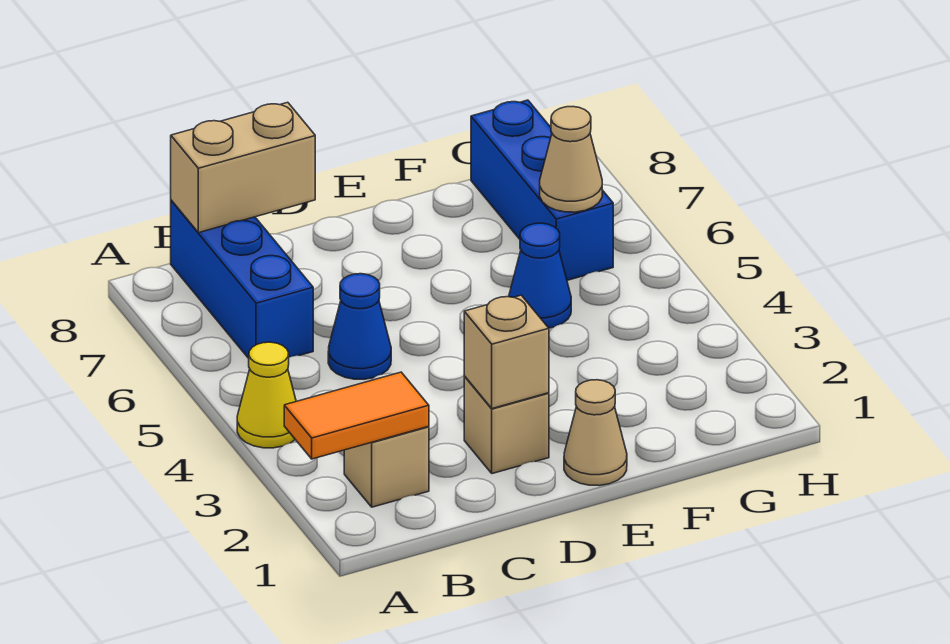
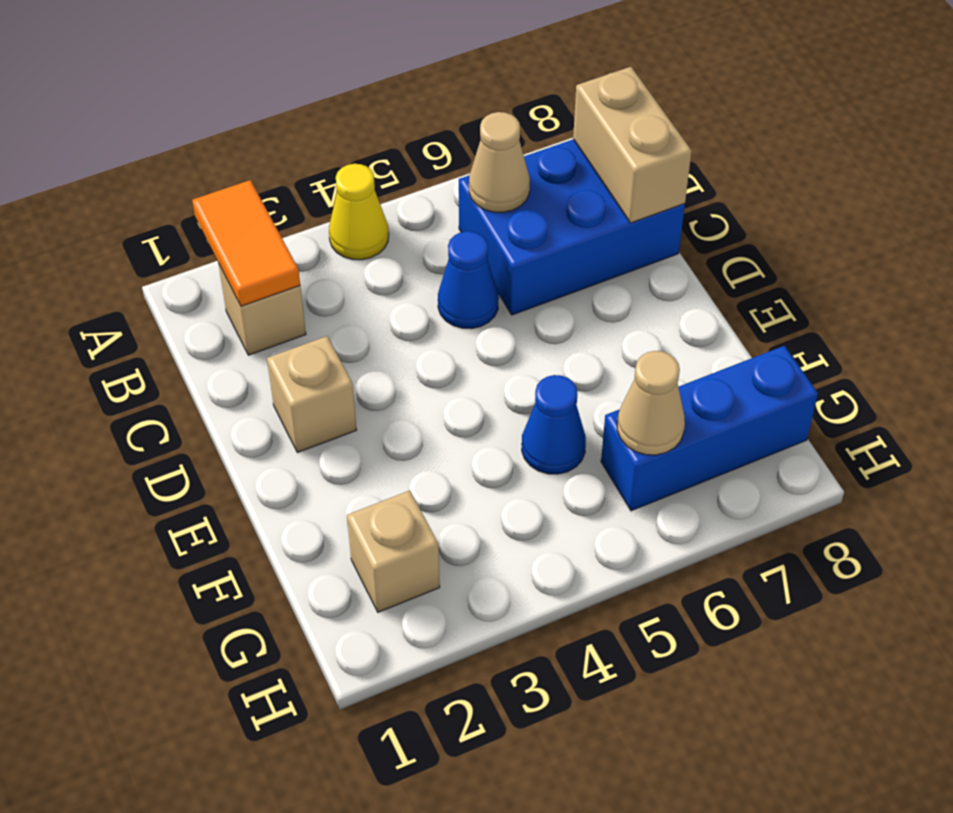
blue brick B6:B8 level 1 -> blue brick B6:C8 level 1
tan brick D2 level 2 -> tan brick G2 level 1
tan cone E1 level 1 -> tan cone B6 level 2

